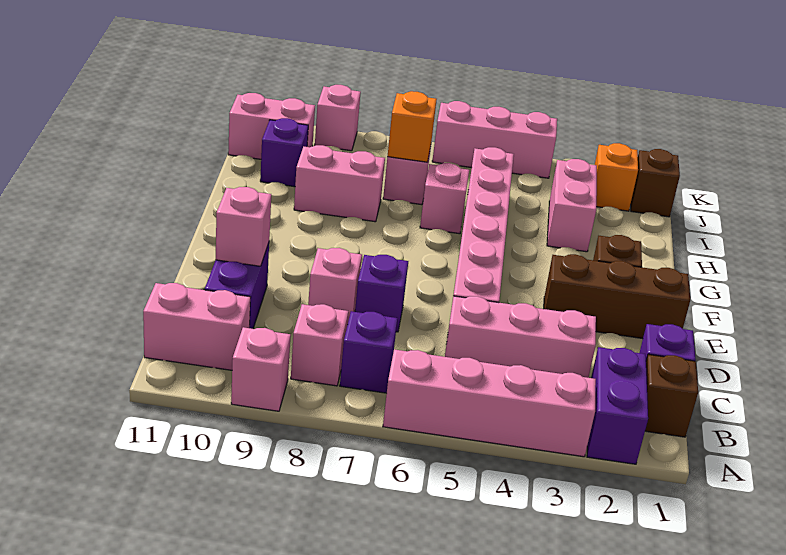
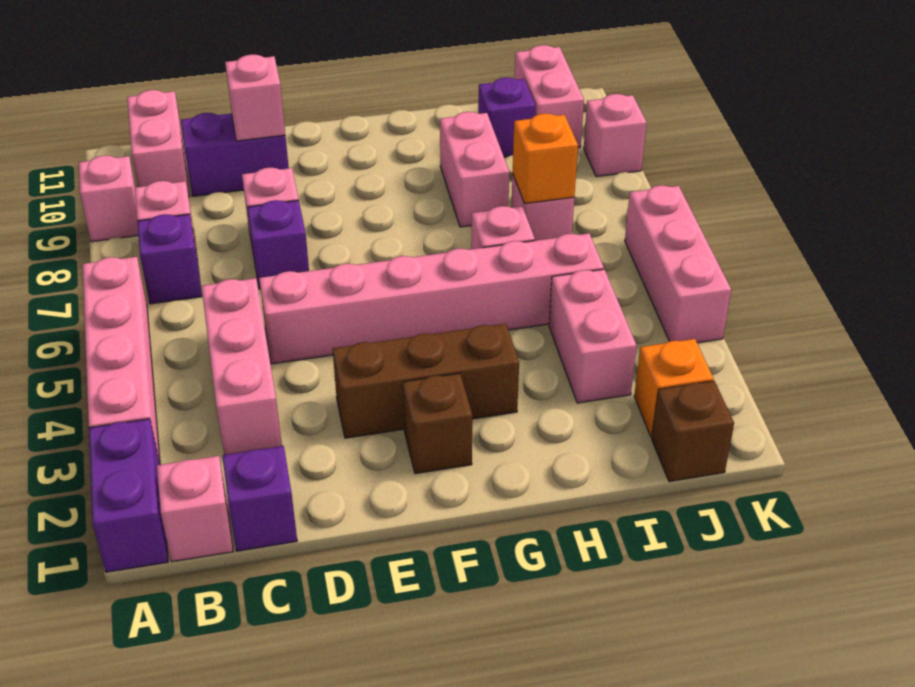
purple brick A2:B2 level 1 -> purple brick A1:A2 level 1
brown brick B1 level 1 -> pink brick B1 level 1
brown brick E1:E3 level 1 -> brown brick E3:G3 level 1
pink brick H3:I3 level 1 -> pink brick I3:I4 level 1

